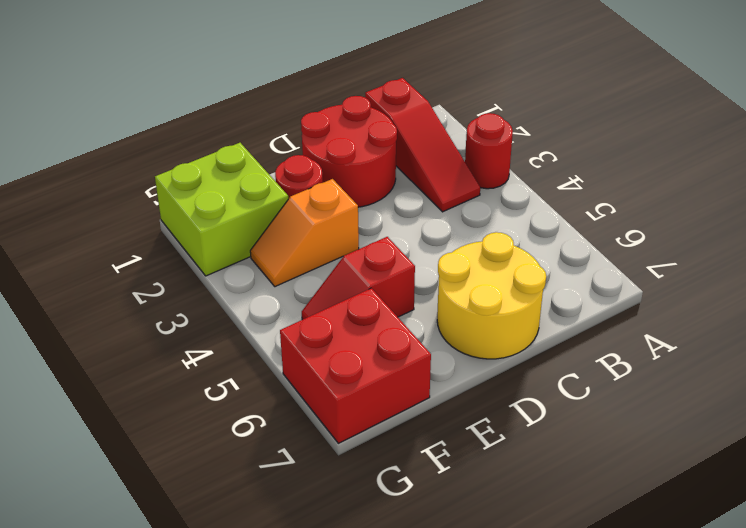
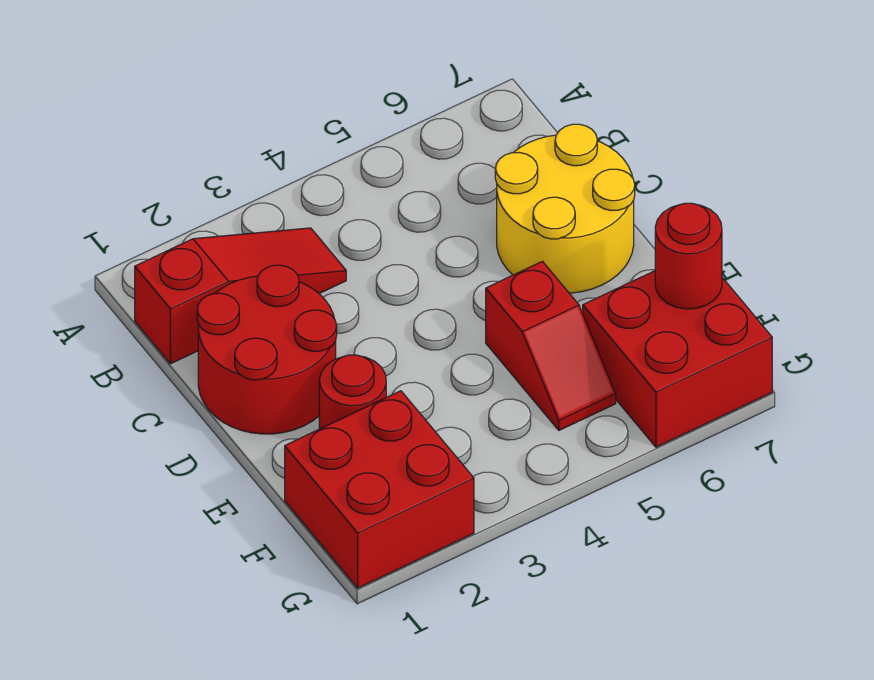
red round brick A3 level 1 -> red round brick F7 level 2
orange slope E3:F3 level 1 top E -> none
lime brick F1:G2 level 1 -> red brick F1:G2 level 1

